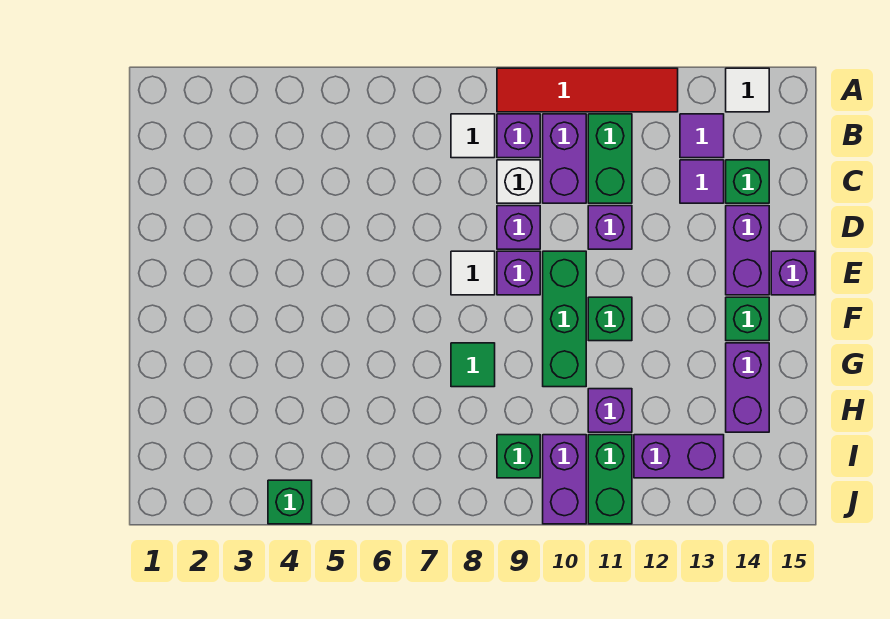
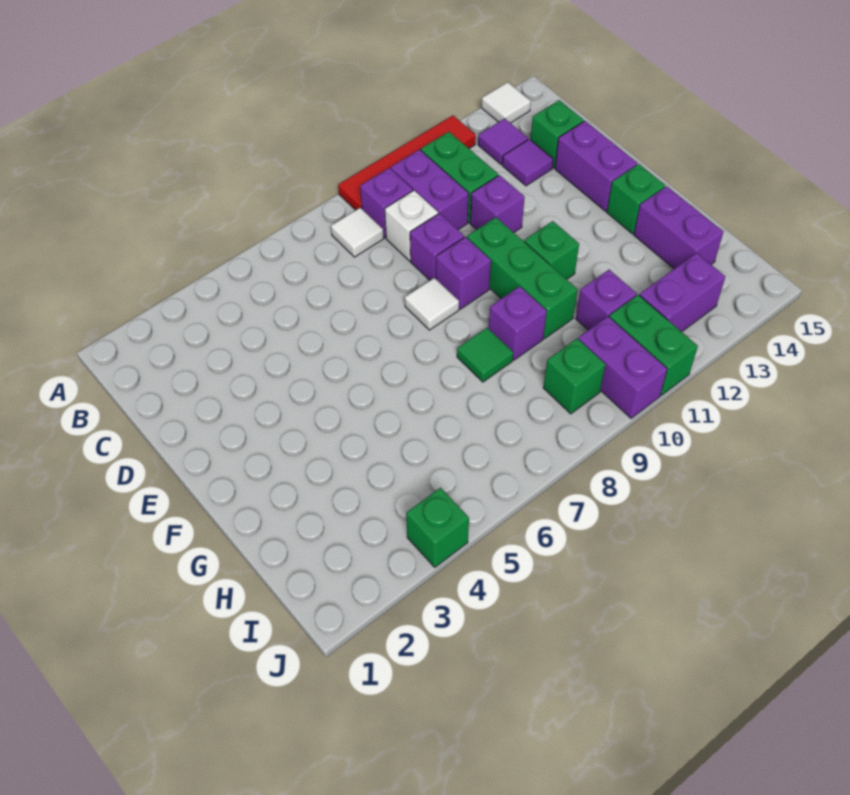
purple brick E15 level 1 -> purple brick G9 level 1

